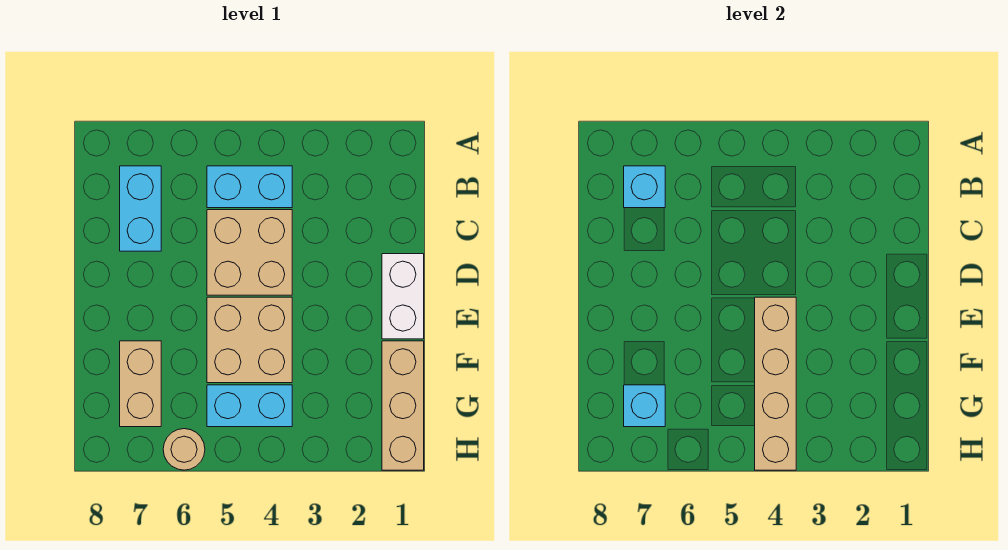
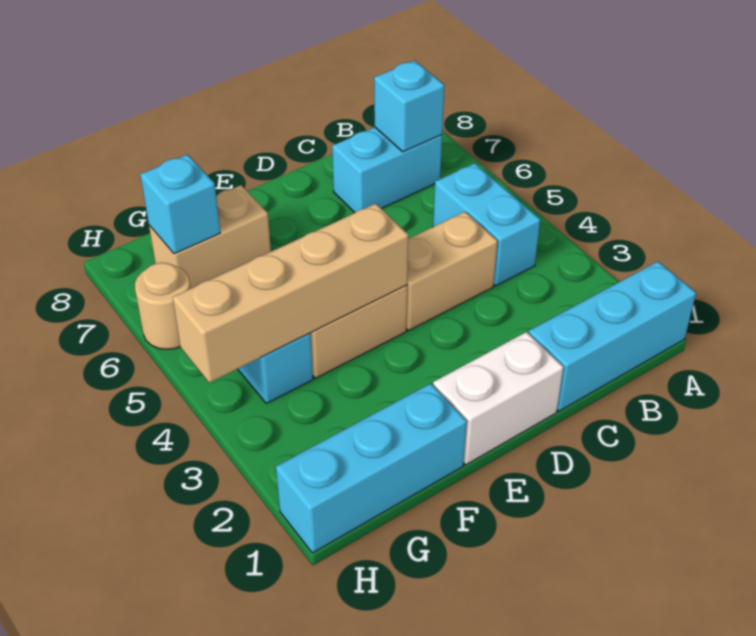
none -> cyan brick A1:C1 level 1
tan brick C4:D5 level 1 -> tan brick C4:D4 level 1
tan brick F1:H1 level 1 -> cyan brick F1:H1 level 1

